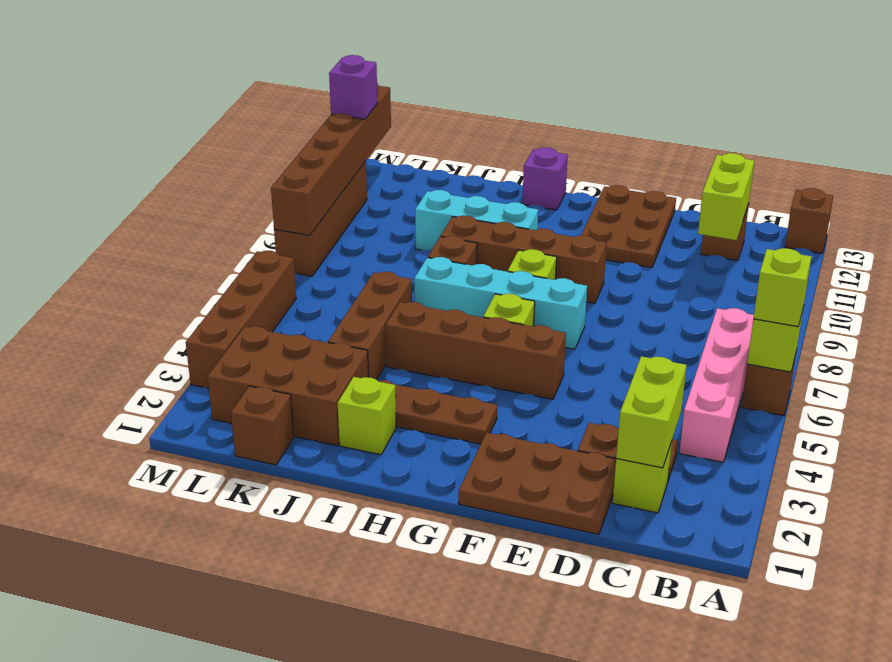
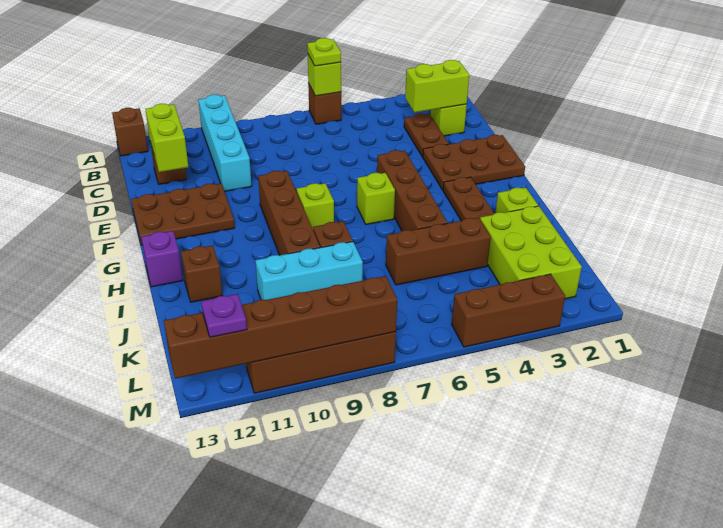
lime brick A6 level 3 -> lime plate A6 level 3
pink brick B4:B7 level 1 -> none
lime brick C11:C12 level 2 -> lime brick C12:D12 level 2
brown plate D1:F2 level 1 -> brown plate E1:F3 level 1
cyan brick F7:I7 level 1 -> cyan brick A10:D10 level 1
cyan brick H10:J10 level 1 -> cyan brick J8:J10 level 1
brown brick J2:L3 level 1 -> lime brick J2:L3 level 1
brown brick K1 level 1 -> brown brick I12 level 1
brown brick M3:M6 level 1 -> brown brick M3:M5 level 1
purple brick M12 level 3 -> purple plate M12 level 3

